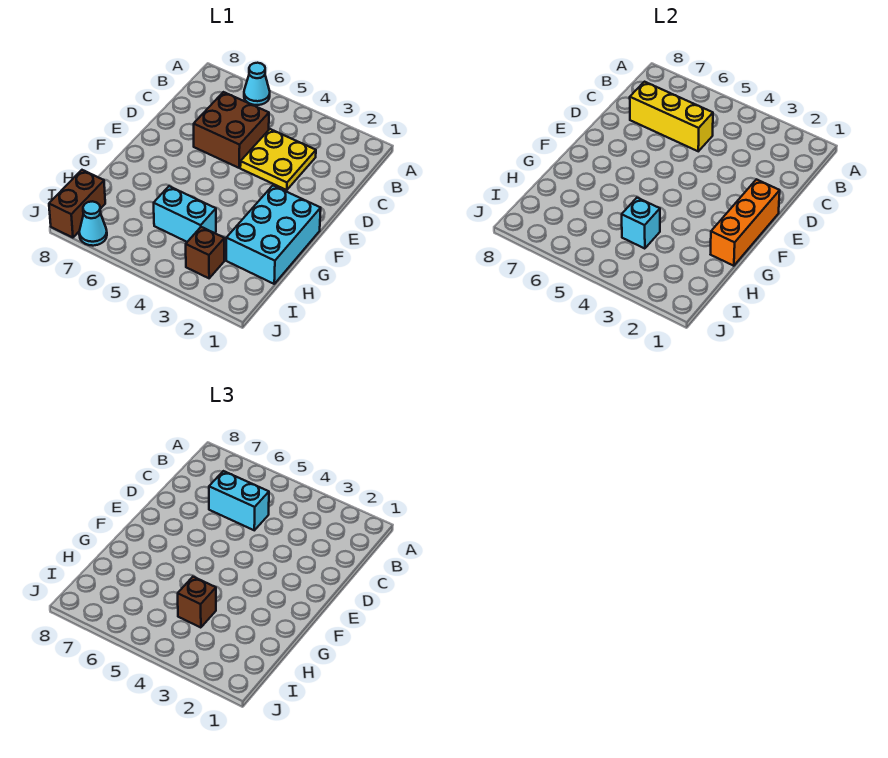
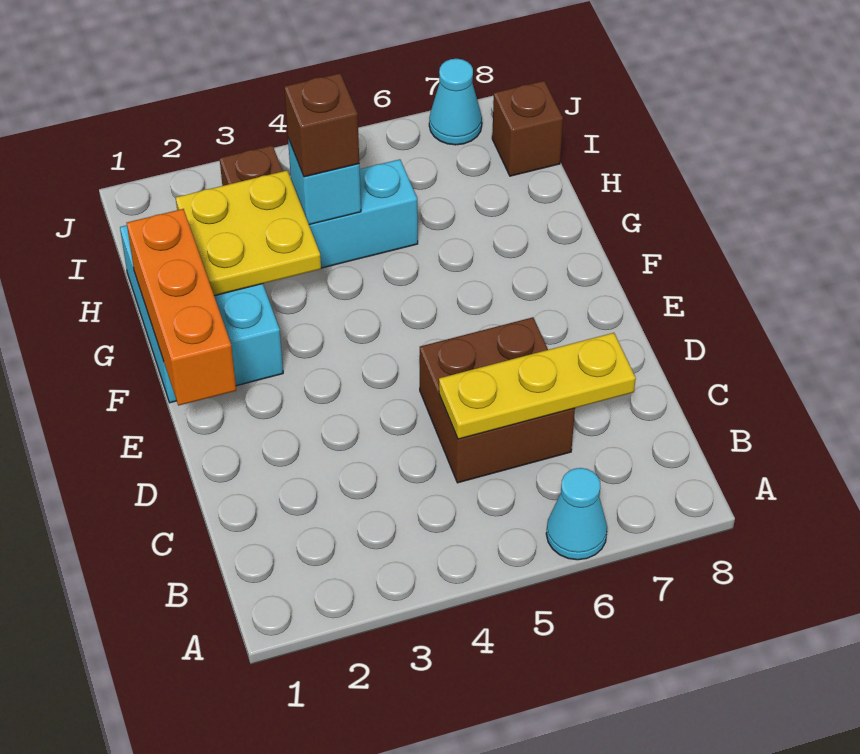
yellow plate C3:D4 level 1 -> yellow plate G2:H3 level 2
yellow brick C5:C7 level 2 -> yellow plate C5:C7 level 2
cyan brick C5:C6 level 3 -> none
brown brick I8:J8 level 1 -> brown brick I8 level 1

